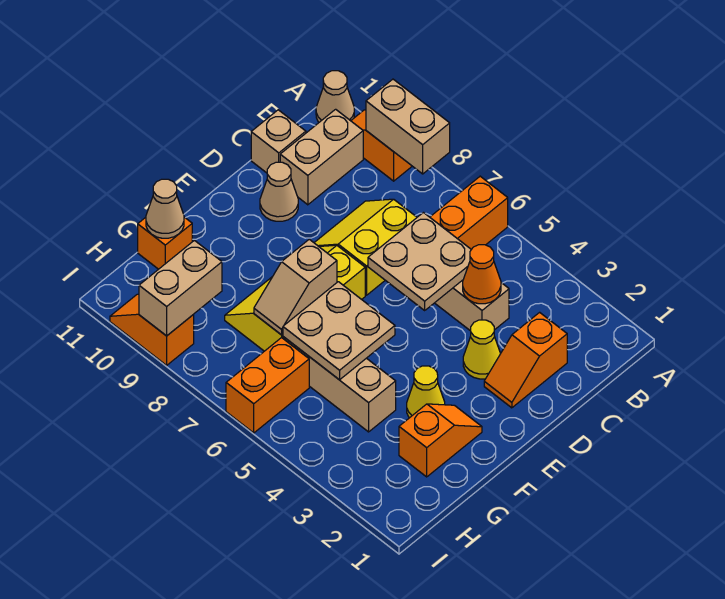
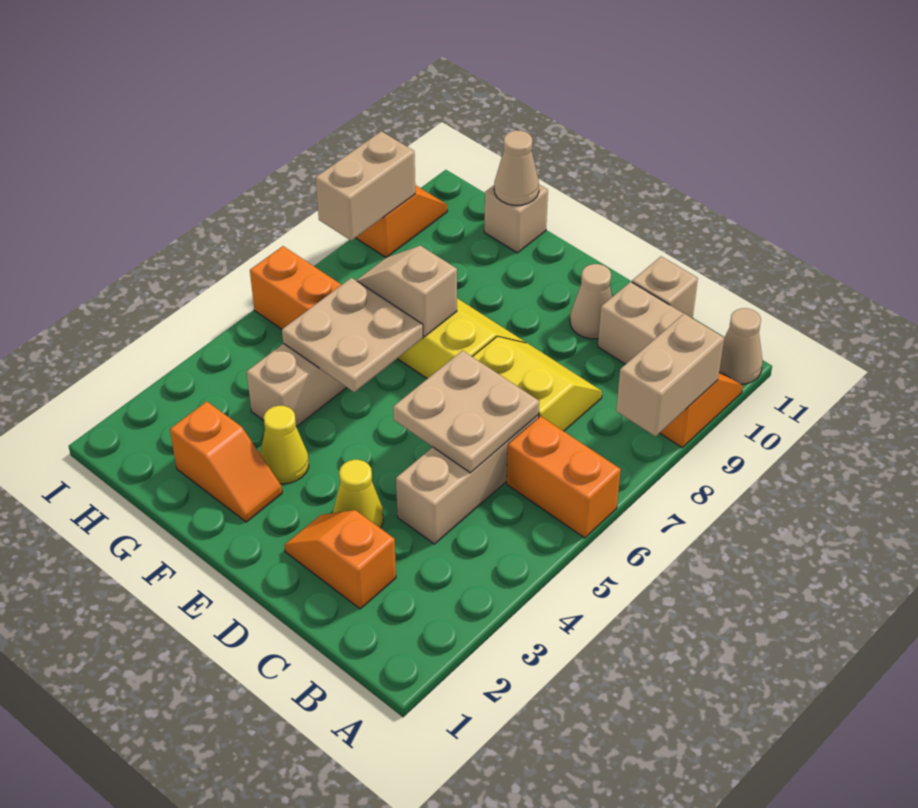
orange cone C4 level 2 -> none
orange brick G11 level 1 -> tan brick G11 level 1
tan brick H9:I9 level 2 -> tan brick I8:I9 level 2

